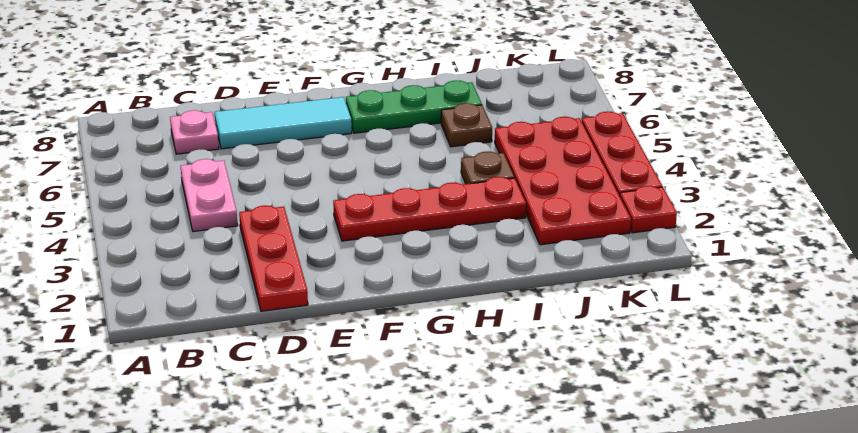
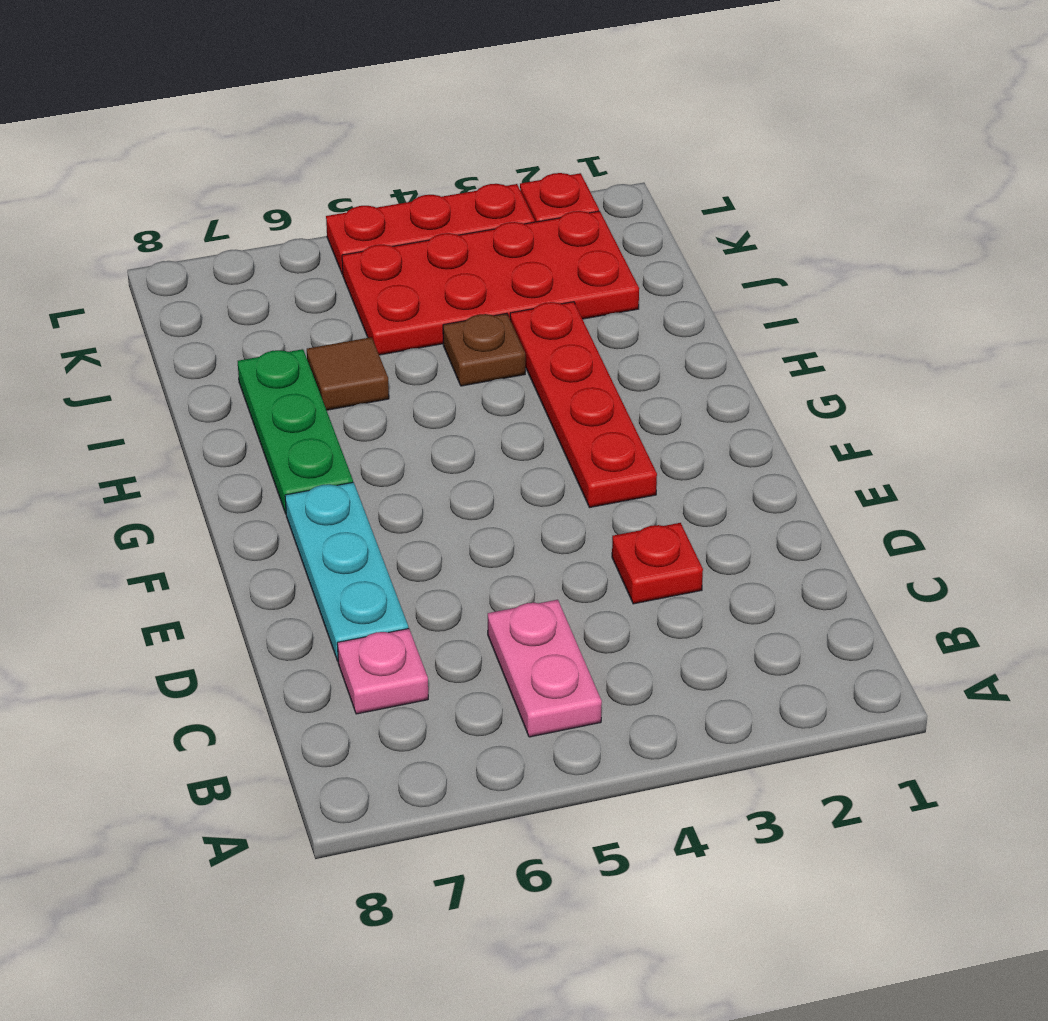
pink plate C4:C5 level 1 -> pink plate B5:C5 level 1
red plate D1:D3 level 1 -> red plate D3 level 1
cyan tile D7:F7 level 1 -> cyan plate D7:F7 level 1
brown plate I6 level 1 -> brown tile I6 level 1

